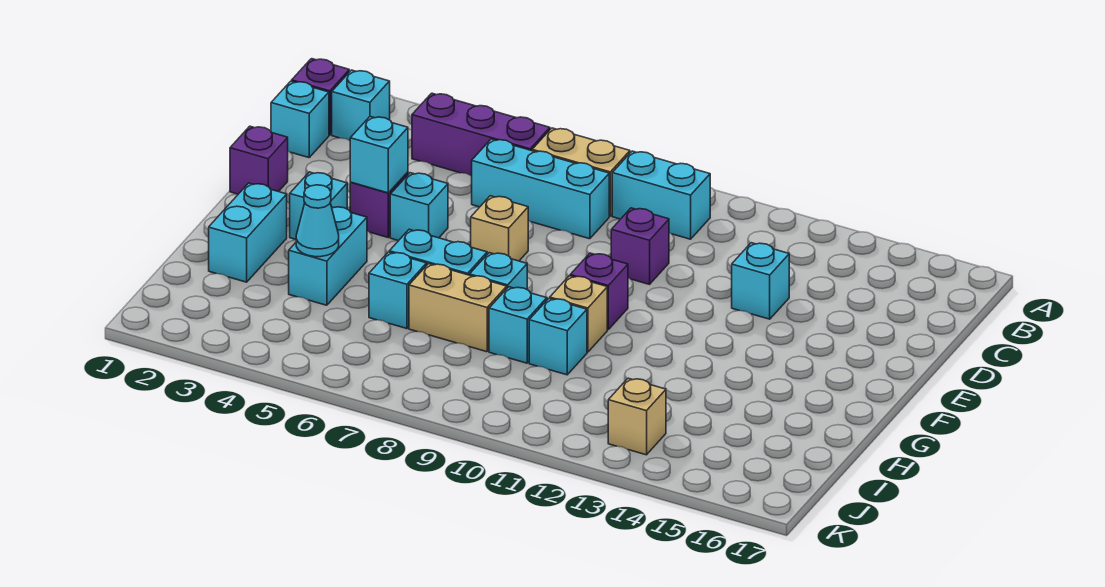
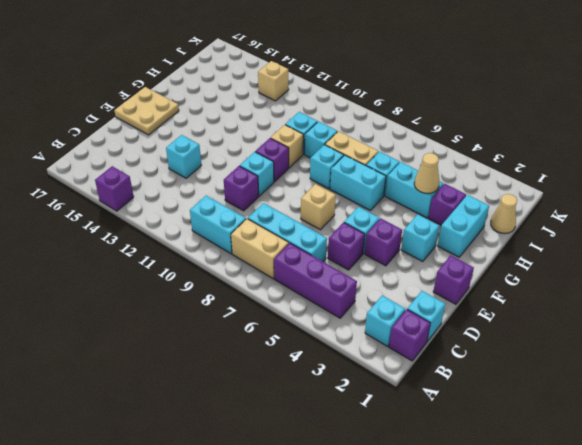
none -> purple brick A14 level 1
none -> purple brick D5 level 1
cyan brick E4 level 2 -> cyan brick E10 level 1
none -> tan plate E16:F17 level 1
cyan brick G4:H4 level 1 -> cyan brick H4:H5 level 1
none -> purple brick H3 level 1
cyan cone H4 level 2 -> tan cone H4 level 2
none -> tan cone I1 level 1

